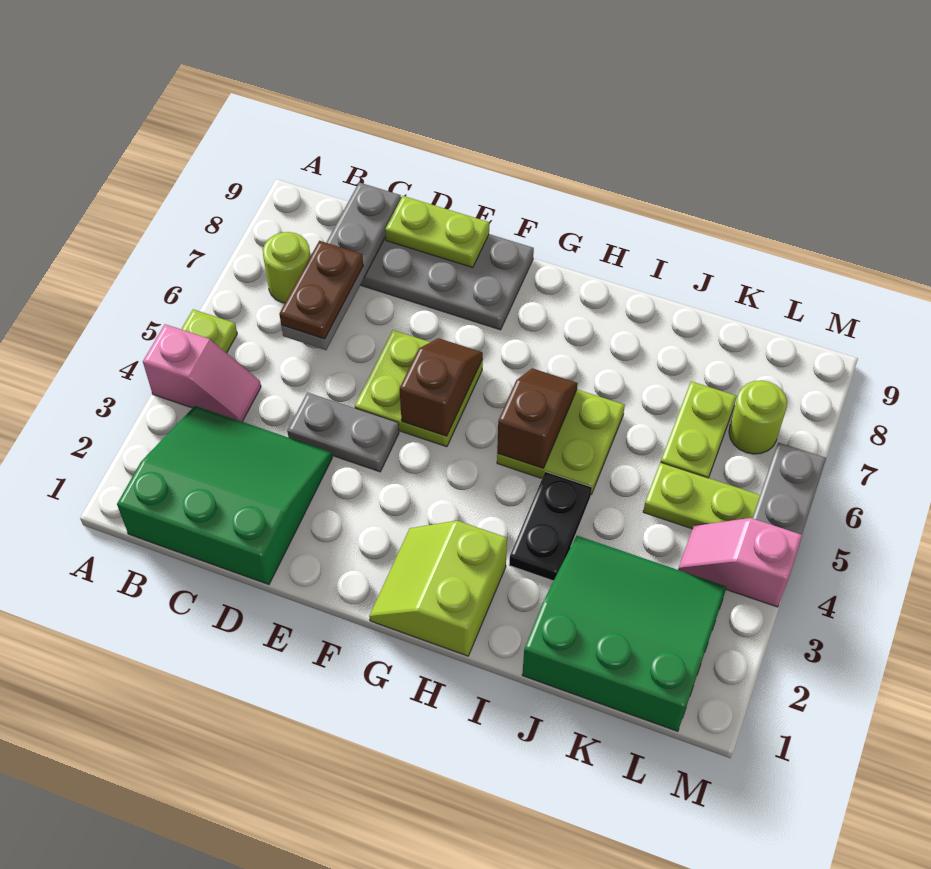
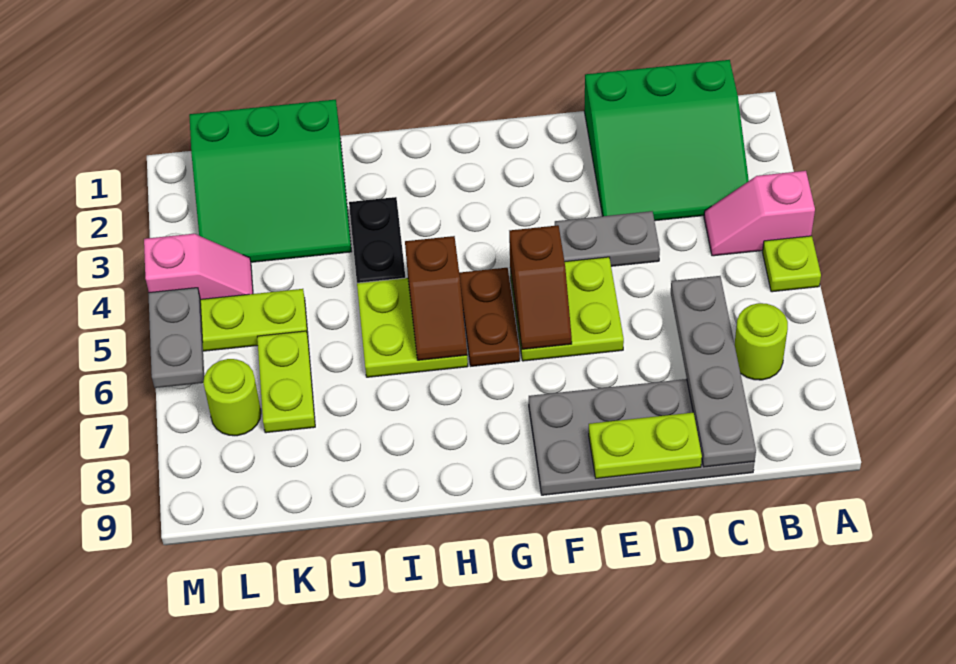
brown plate C6:C7 level 3 -> brown plate G5:G6 level 1
lime slope G1:H2 level 1 top H -> none

